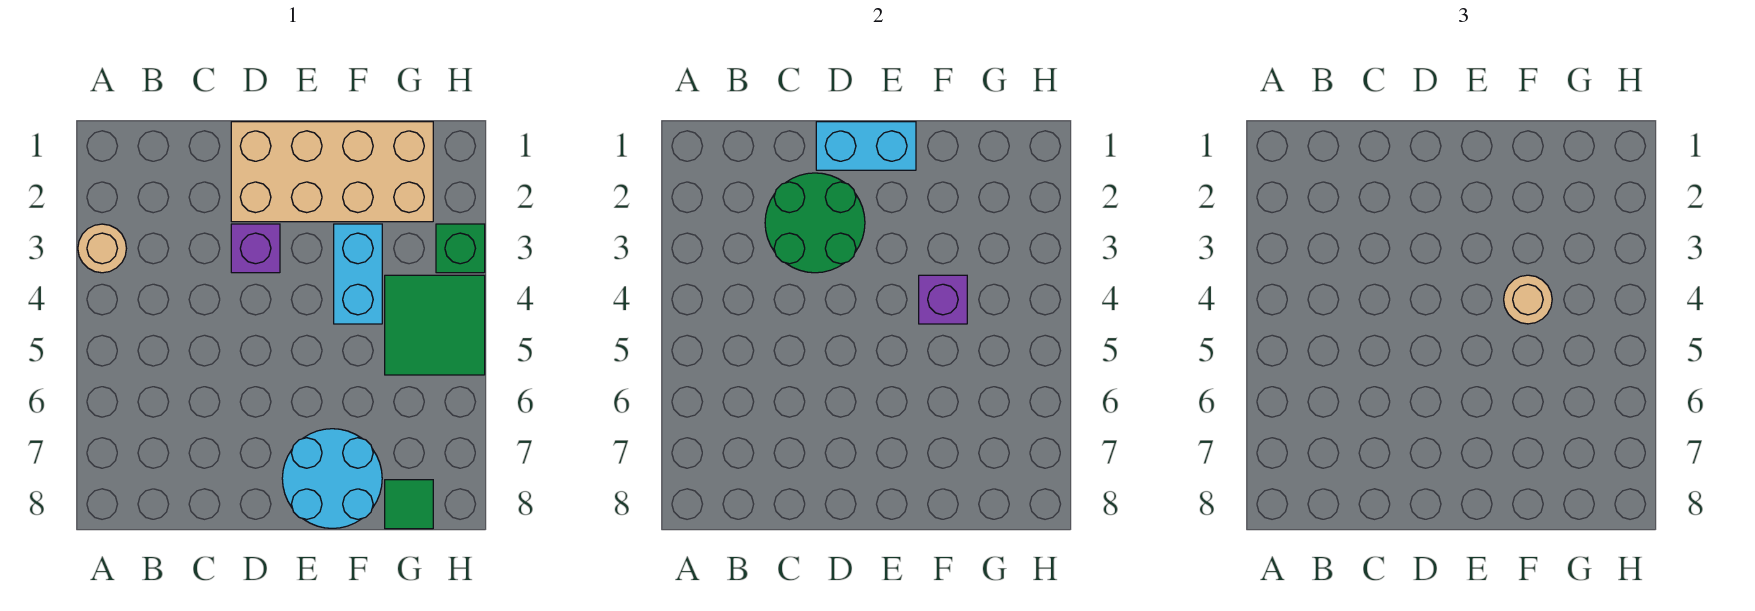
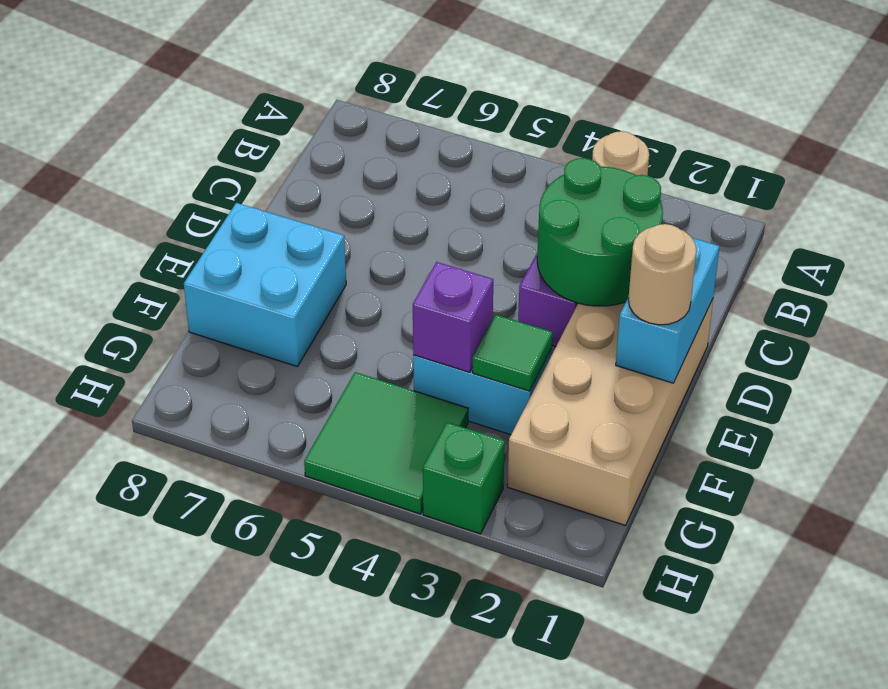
cyan round brick E7:F8 level 1 -> cyan brick E7:F8 level 1
tan round brick F4 level 3 -> tan round brick E1 level 3
green tile G8 level 1 -> green tile F3 level 2

